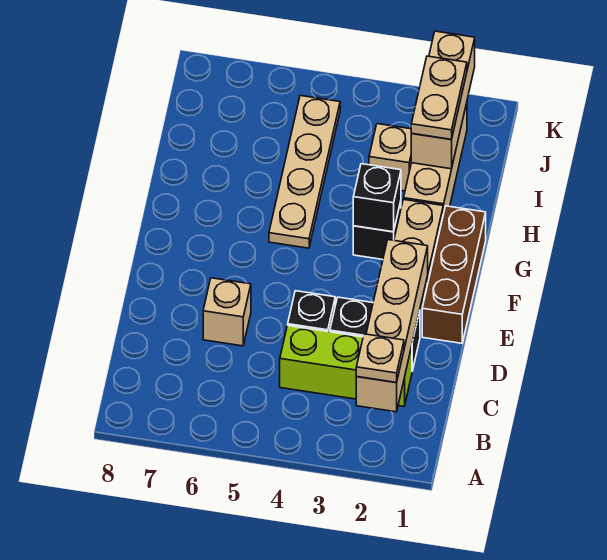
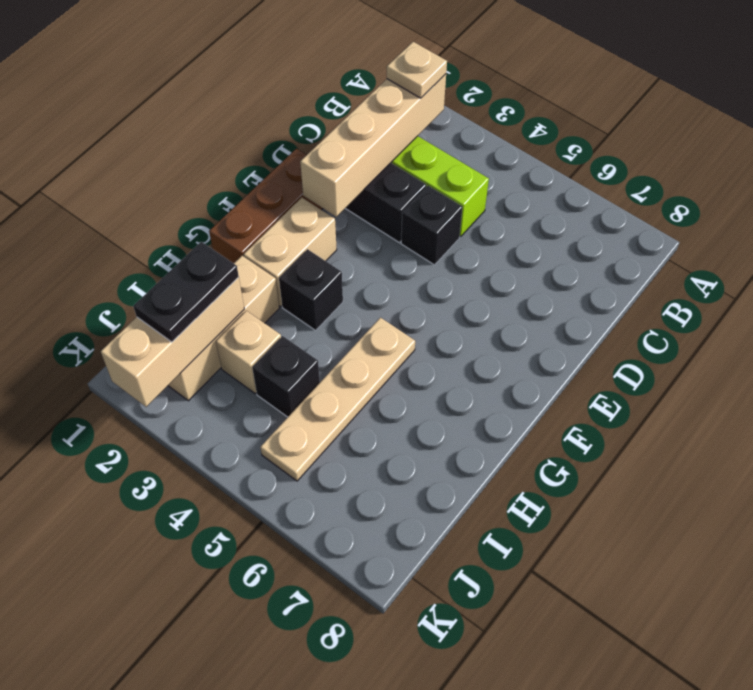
tan brick D6 level 1 -> none
black brick G3 level 2 -> black brick I4 level 1
tan plate I2:J2 level 3 -> black plate I2:J2 level 3

